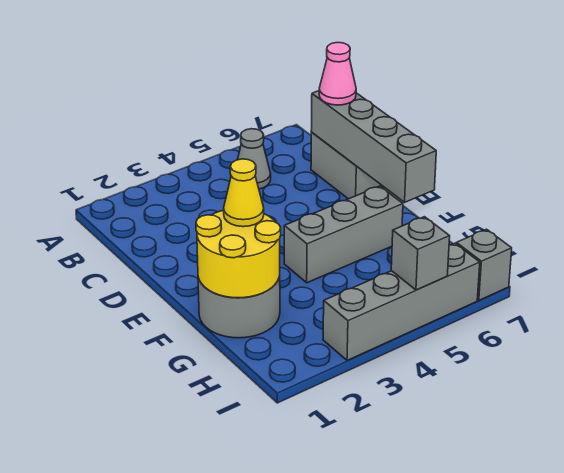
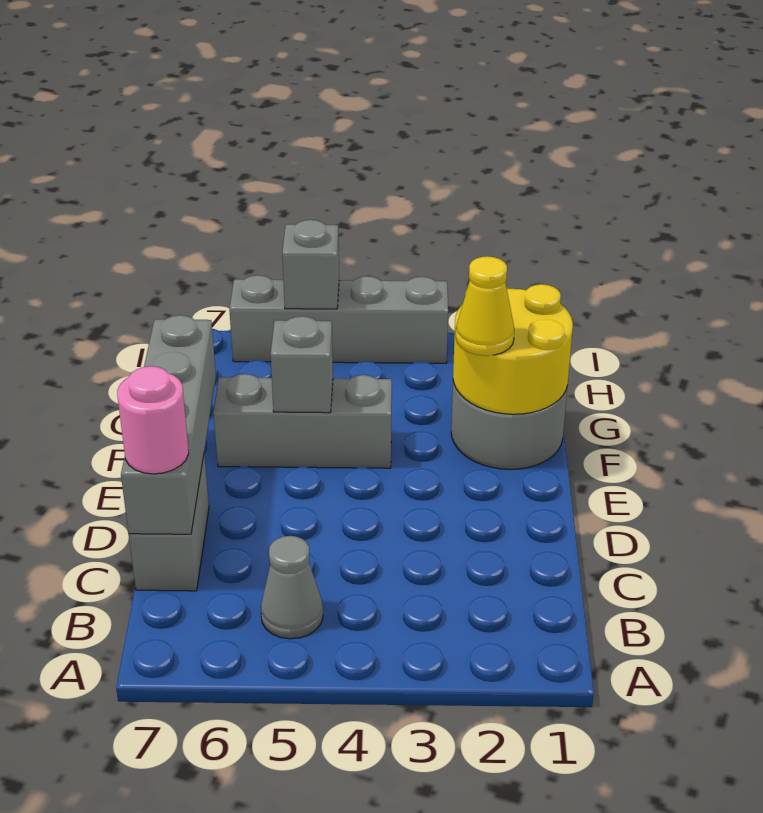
pink cone C7 level 3 -> pink round brick C7 level 3
grey brick I7 level 1 -> grey brick F5 level 2

